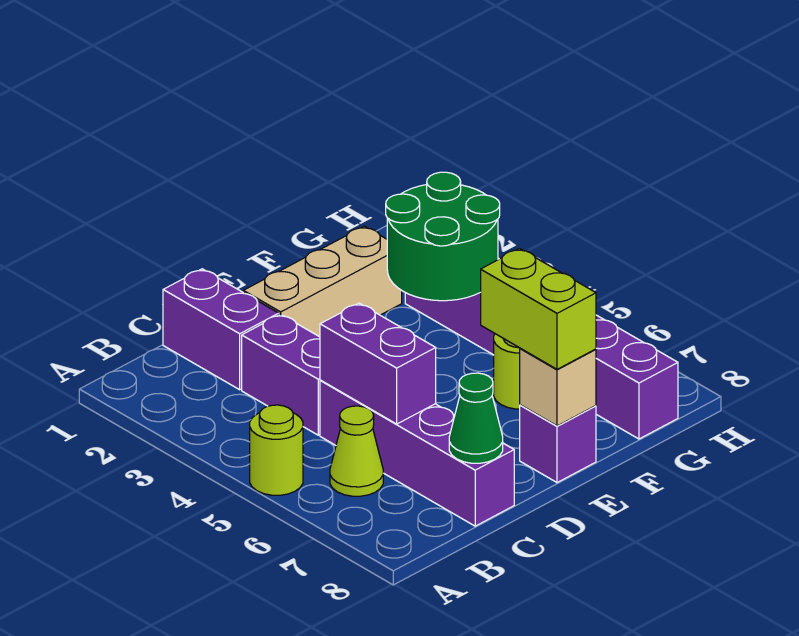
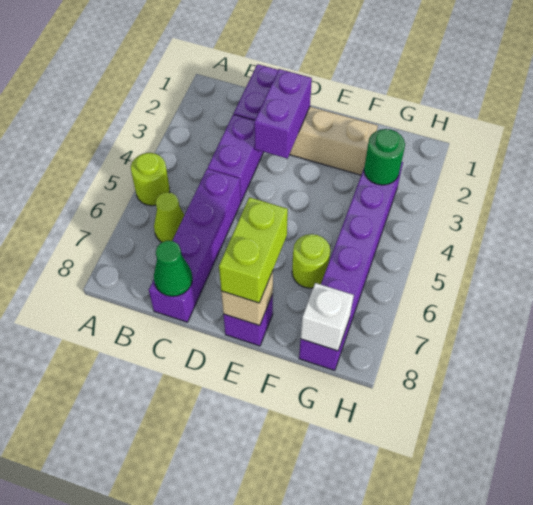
purple brick C5:C6 level 2 -> purple brick D2:D3 level 2
green round brick F3:G4 level 2 -> green round brick G3 level 2
none -> white brick G8 level 2

